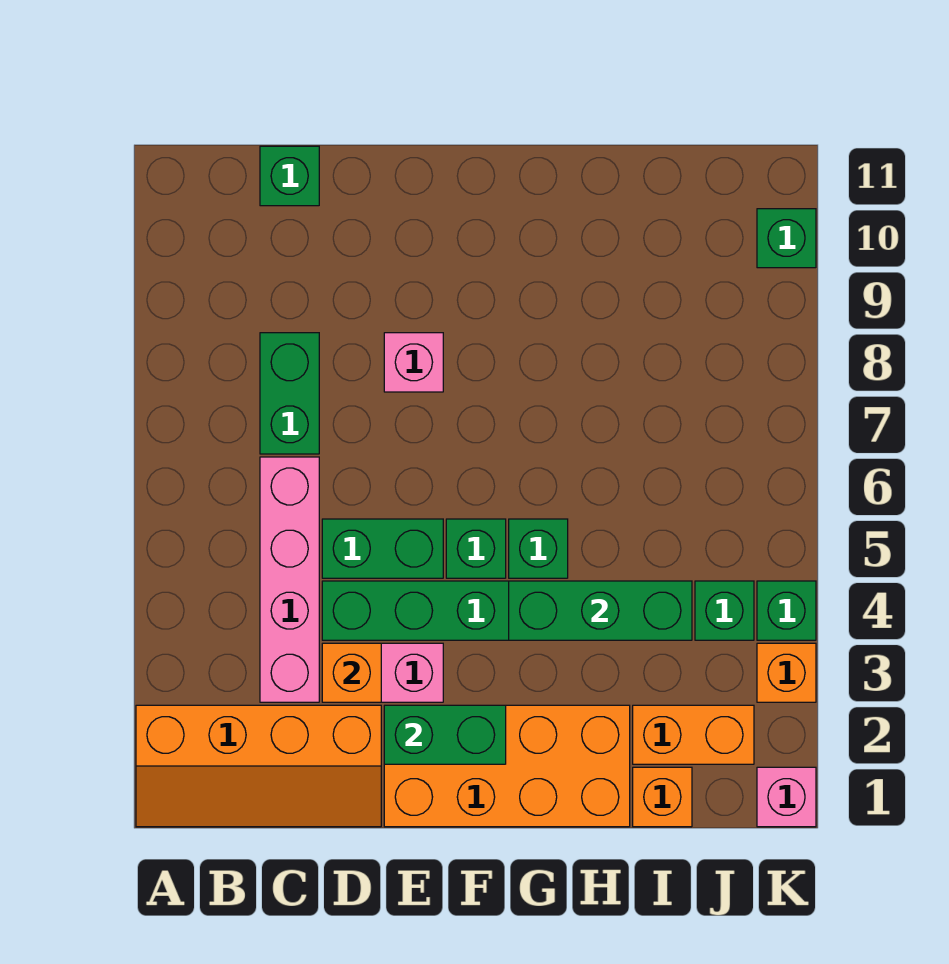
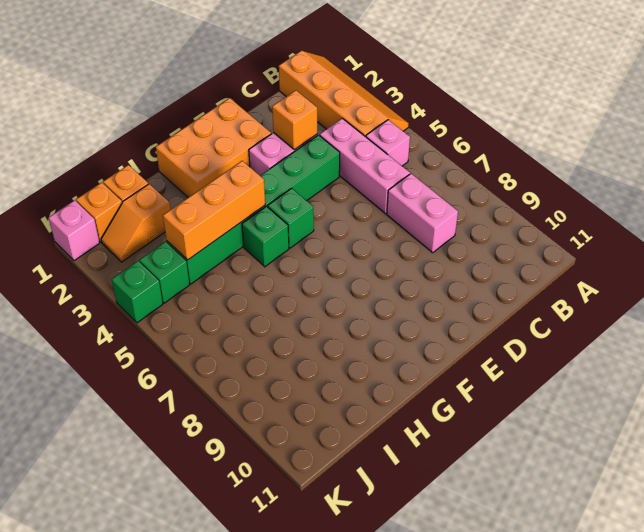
orange slope A1:D2 level 1 top 2 -> orange slope A1:B4 level 1 top B
pink brick C3:C6 level 1 -> pink brick C4:C6 level 1
green brick C7:C8 level 1 -> pink brick C7:C8 level 1
green brick C11 level 1 -> none
green brick D5:E5 level 1 -> none
orange brick E1:H2 level 1 -> orange brick E1:G2 level 1
green brick E2:F2 level 2 -> none
pink brick E8 level 1 -> pink brick B5 level 1
green brick G4:I4 level 2 -> orange brick G4:I4 level 2
orange brick I2:J2 level 1 -> orange slope I2:J2 level 1 top I
orange brick K3 level 1 -> orange brick J1 level 1
green brick K10 level 1 -> none

